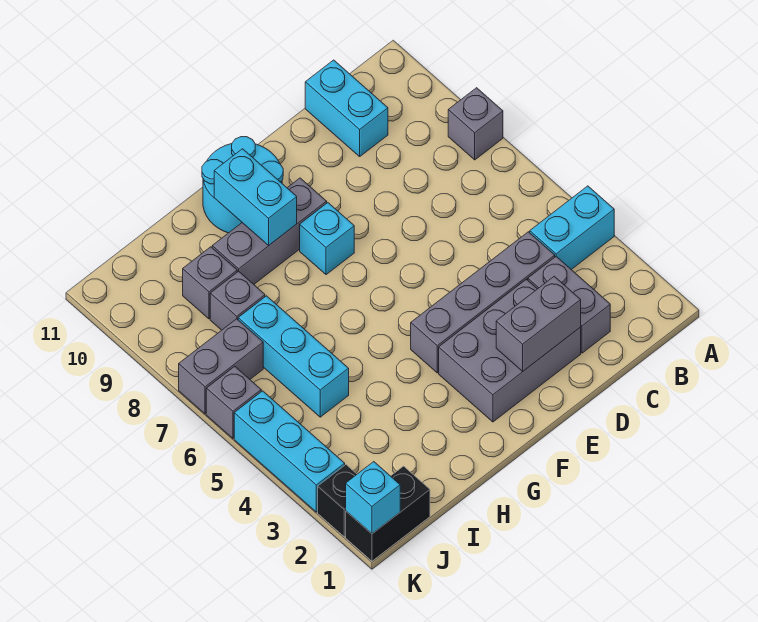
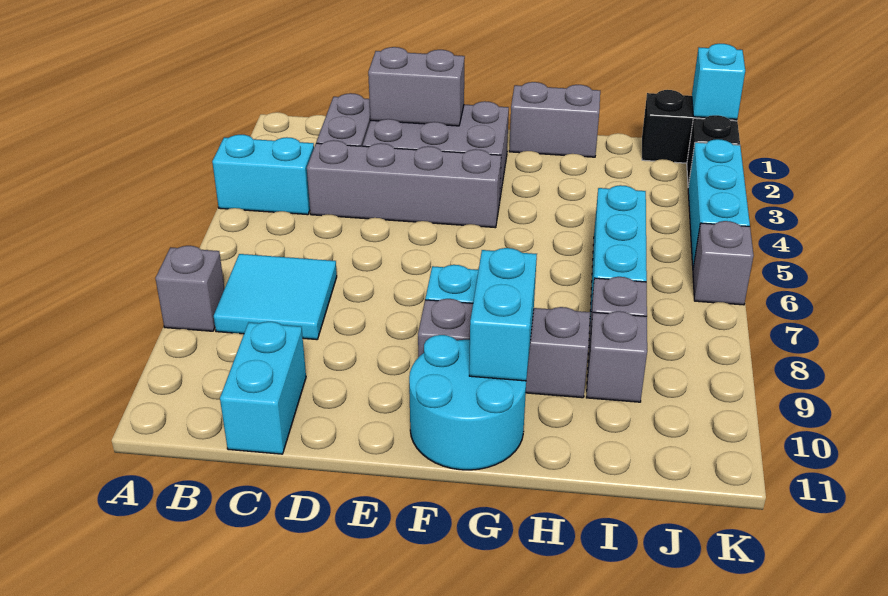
none -> cyan tile B7:C8 level 1
grey brick J7:K7 level 1 -> grey brick G1:H1 level 1

